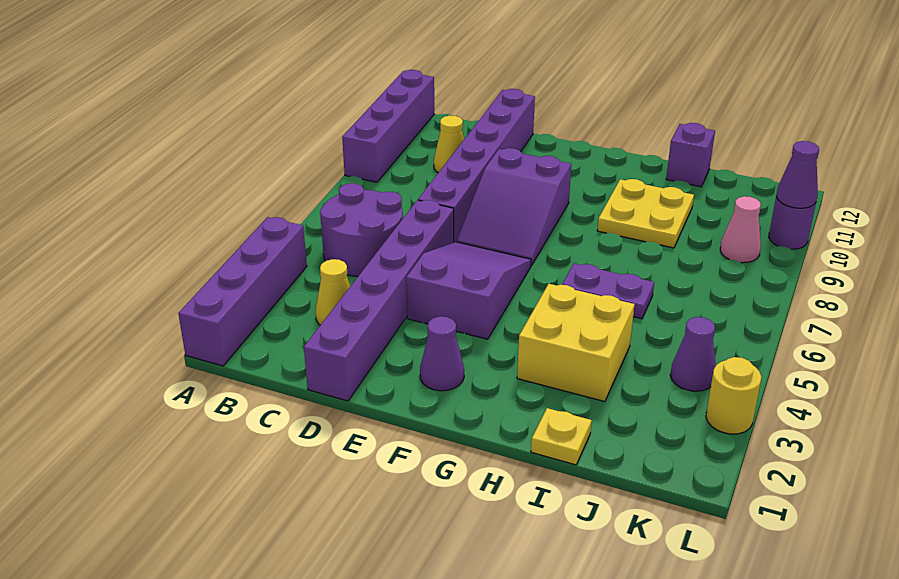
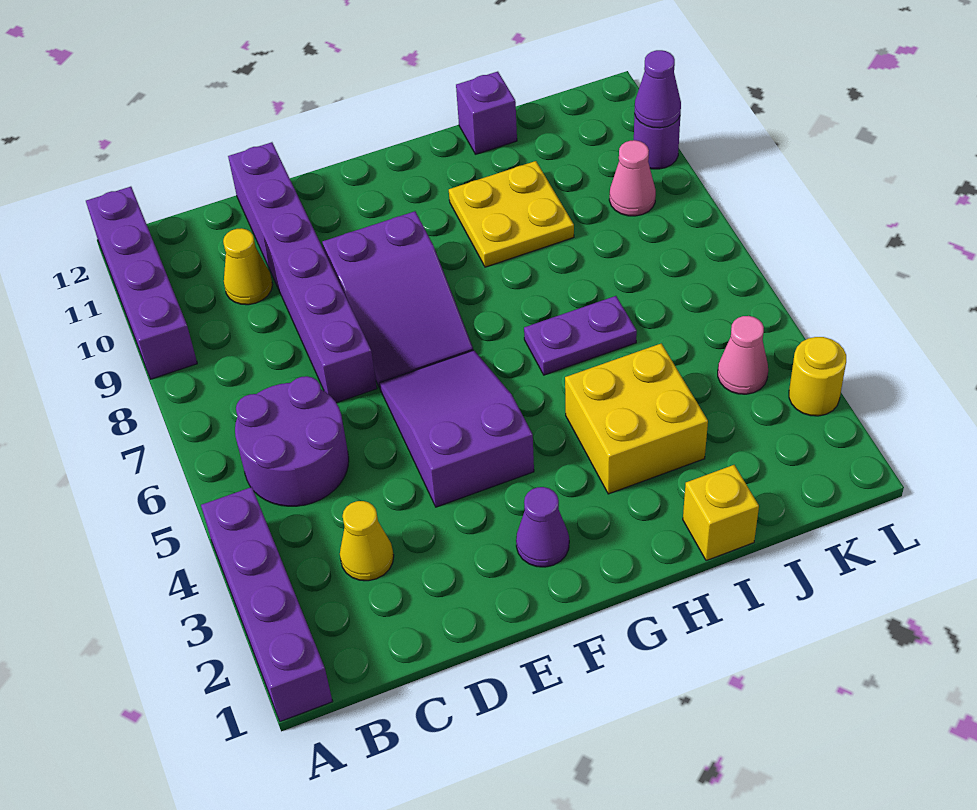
purple brick D1:D6 level 1 -> none
yellow plate I1 level 1 -> yellow brick I1 level 1
purple cone K4 level 1 -> pink cone K4 level 1

